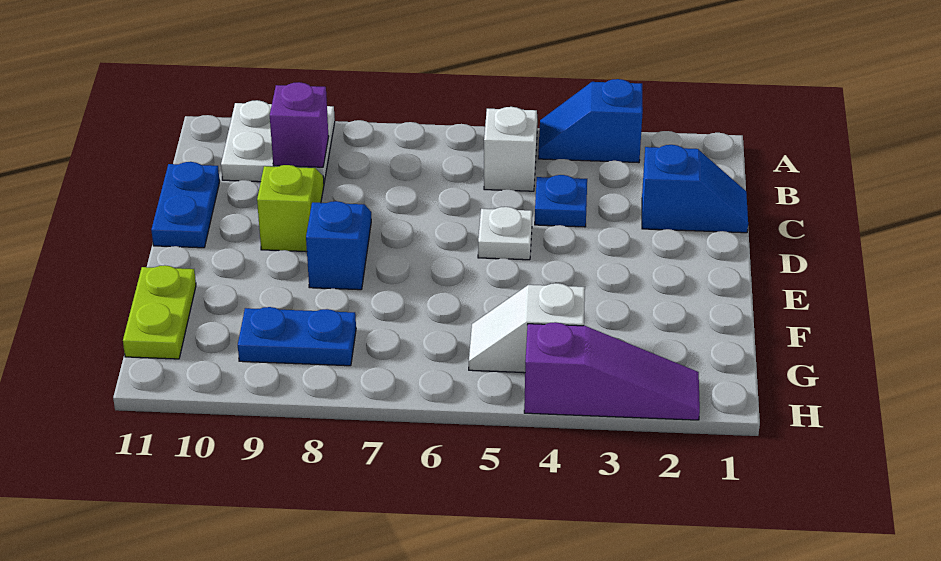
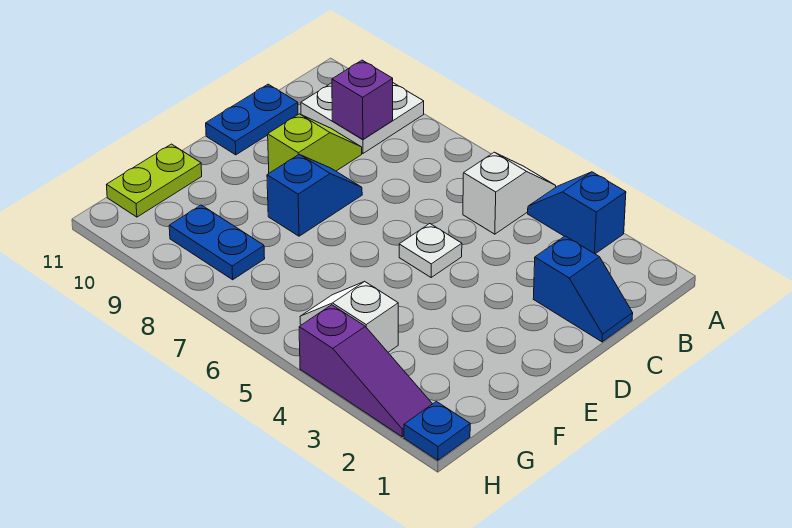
blue plate C4 level 1 -> blue plate H1 level 1

